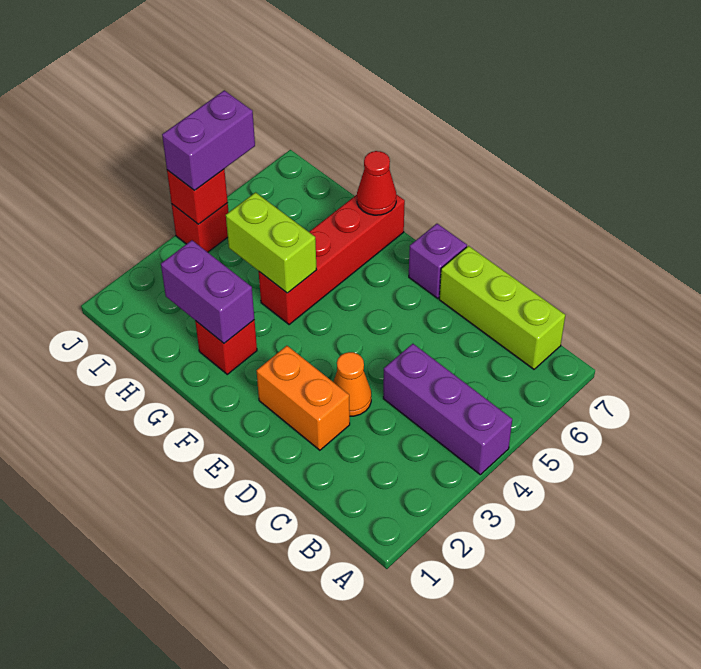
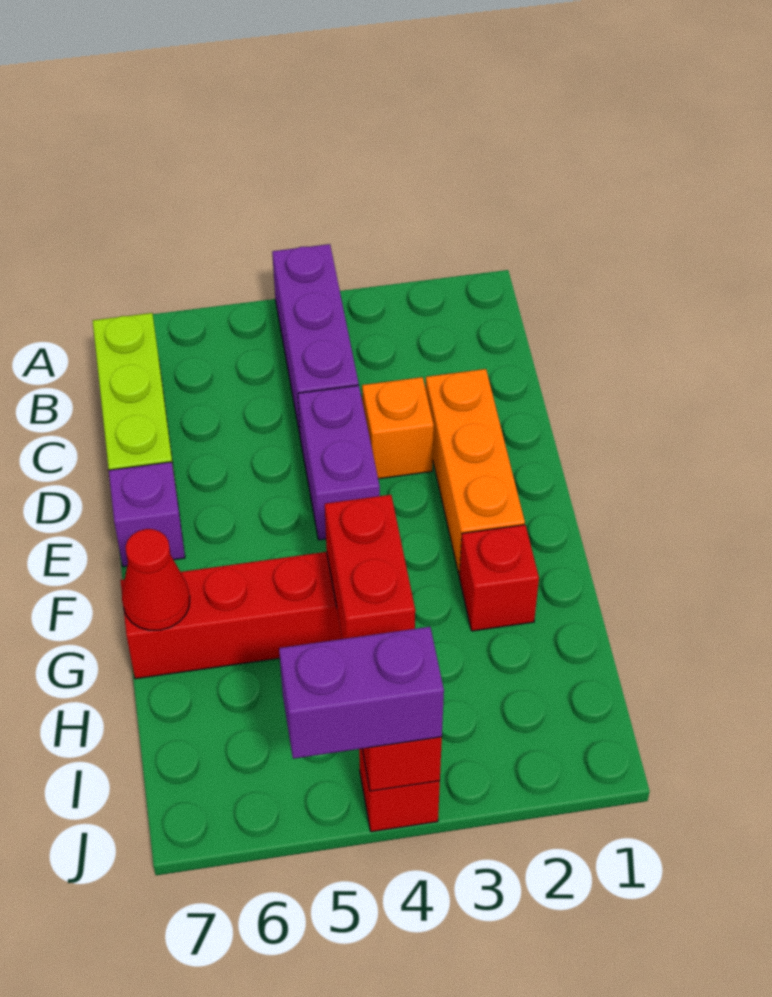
orange brick D2:E2 level 1 -> orange brick D2:F2 level 1
orange cone D3 level 1 -> orange brick D3 level 1
purple brick G2:H2 level 2 -> purple brick D4:E4 level 1
lime brick G4:H4 level 2 -> red brick G4:H4 level 2

